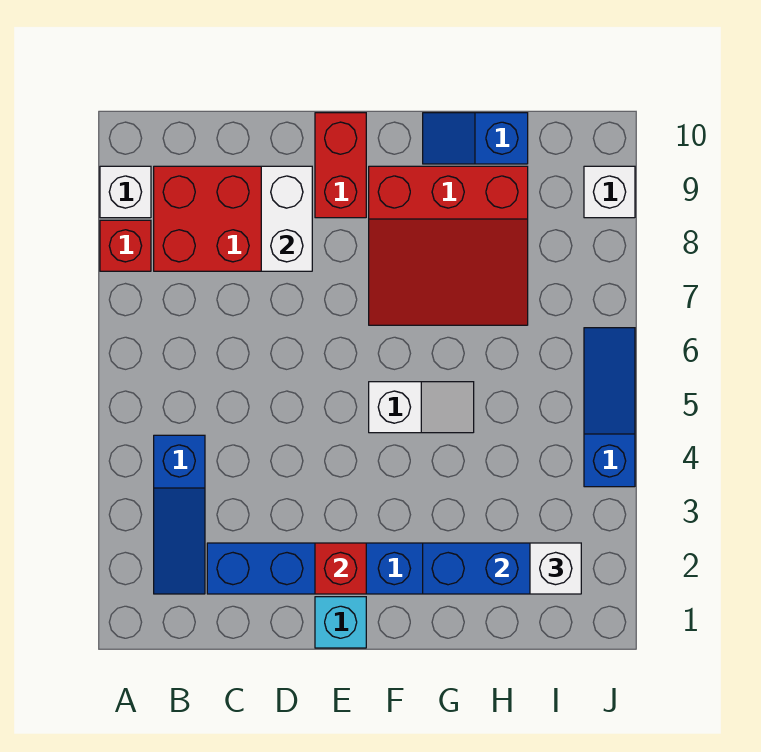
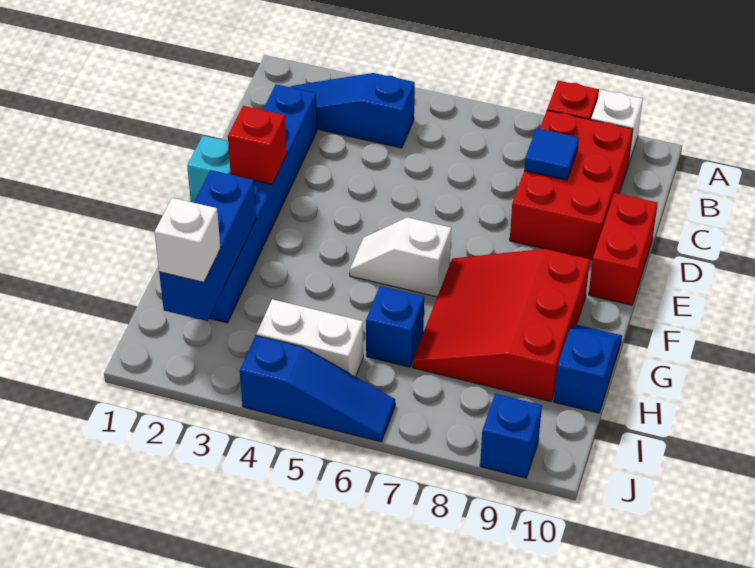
none -> blue tile C8 level 2
white brick D8:D9 level 2 -> white brick I4:I5 level 1
red brick E9:E10 level 1 -> red brick D10:E10 level 1
white slope F5:G5 level 1 top F -> white slope F5:F6 level 1 top 6
none -> blue brick H6 level 1
white brick J9 level 1 -> blue brick J9 level 1

